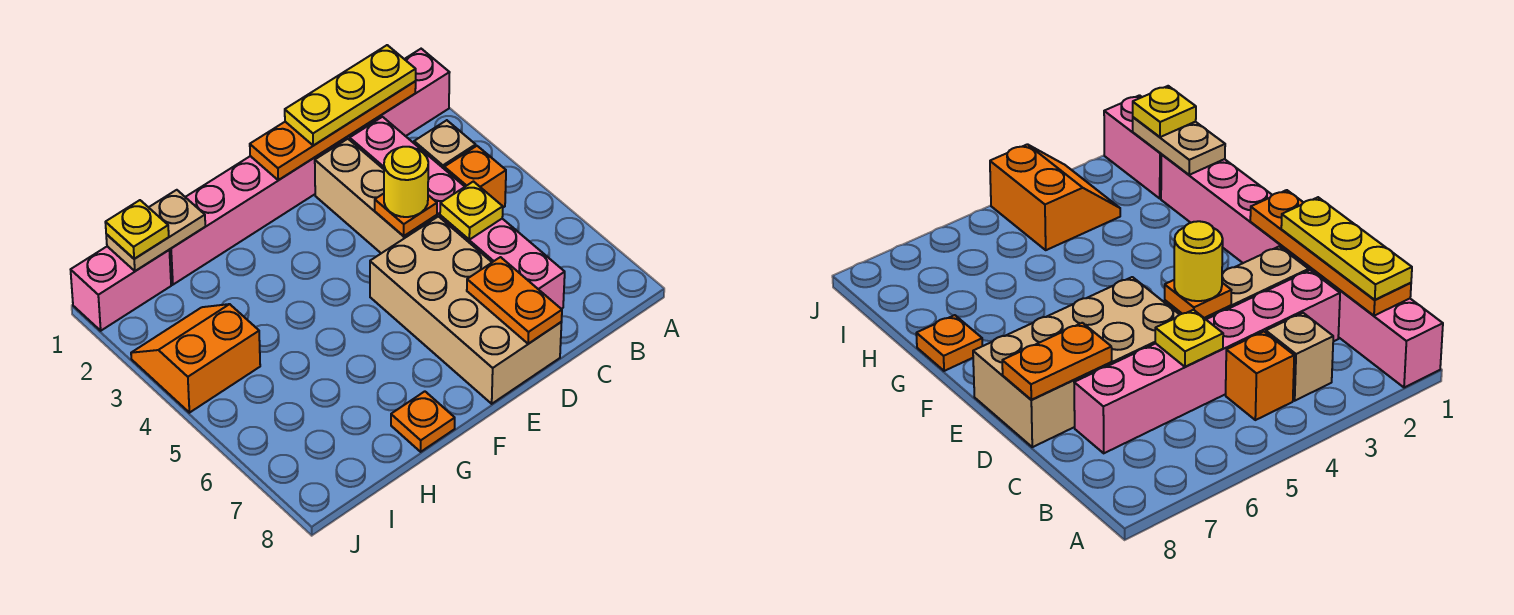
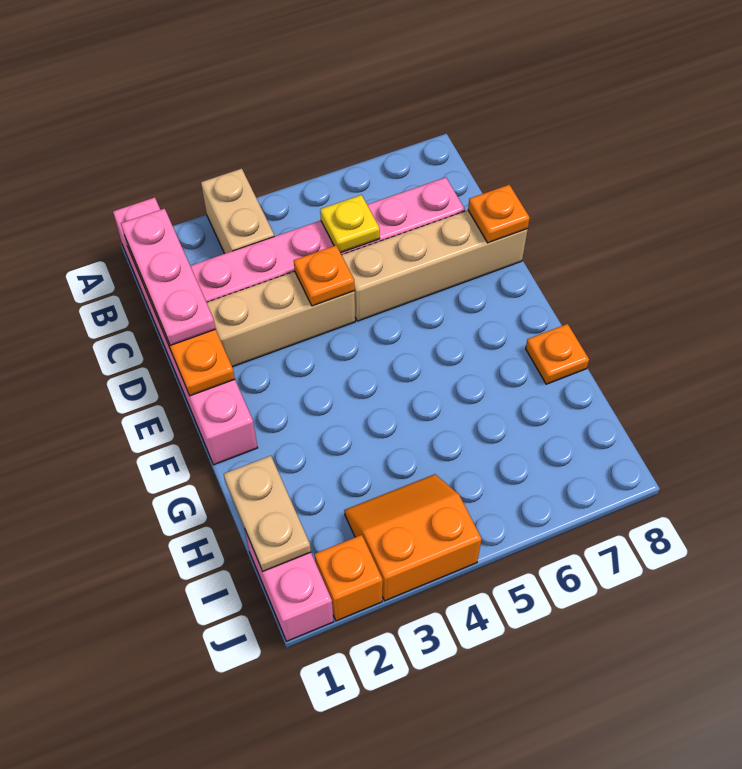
pink brick A1:H1 level 1 -> pink brick A1:F1 level 1
yellow plate B1:D1 level 3 -> pink plate B1:D1 level 3
tan brick B3 level 1 -> tan brick A3:B3 level 1
orange brick B4 level 1 -> orange brick J2 level 1
yellow round brick D4 level 3 -> none
tan brick D5:E8 level 1 -> tan brick D5:D8 level 1
orange plate D7:D8 level 2 -> orange plate D8 level 2
yellow plate I1 level 3 -> none
orange slope I3:J4 level 1 top 4 -> orange slope I3:J4 level 1 top J

